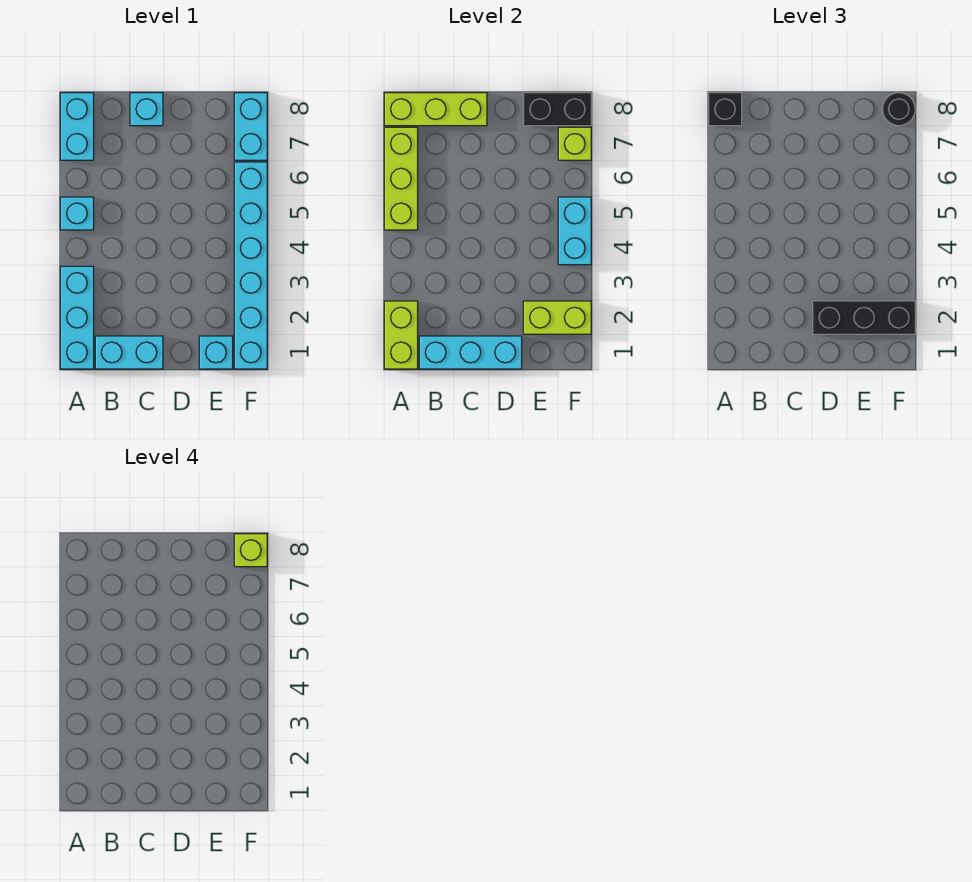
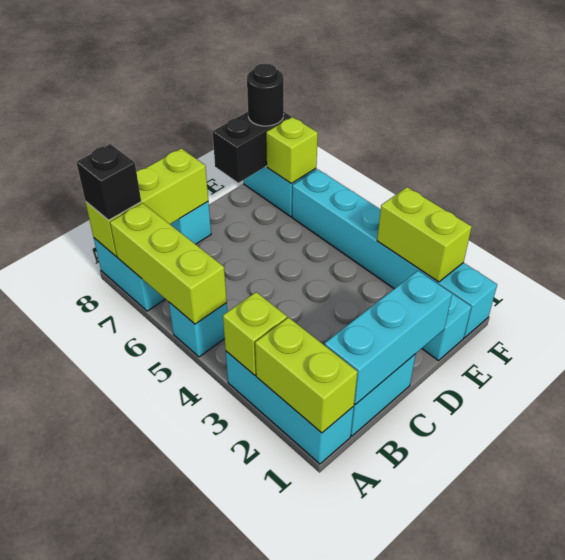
black brick D2:F2 level 3 -> none
lime brick E2:F2 level 2 -> lime brick F2:F3 level 2
cyan brick F4:F5 level 2 -> none
lime brick F8 level 4 -> lime brick A3 level 2

